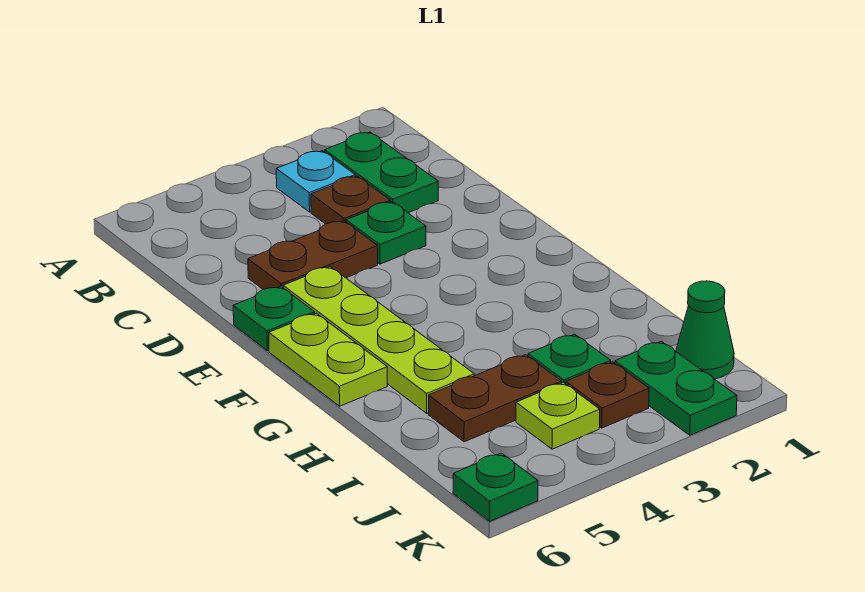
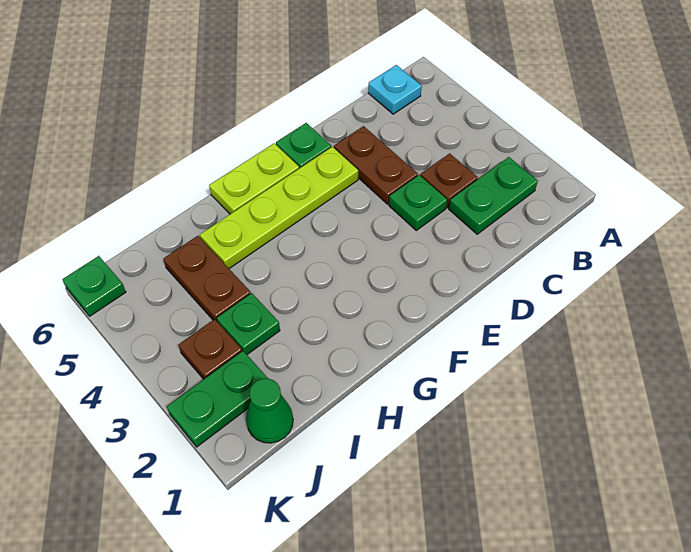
cyan plate B3 level 1 -> cyan plate B6 level 1
lime plate J4 level 1 -> none

